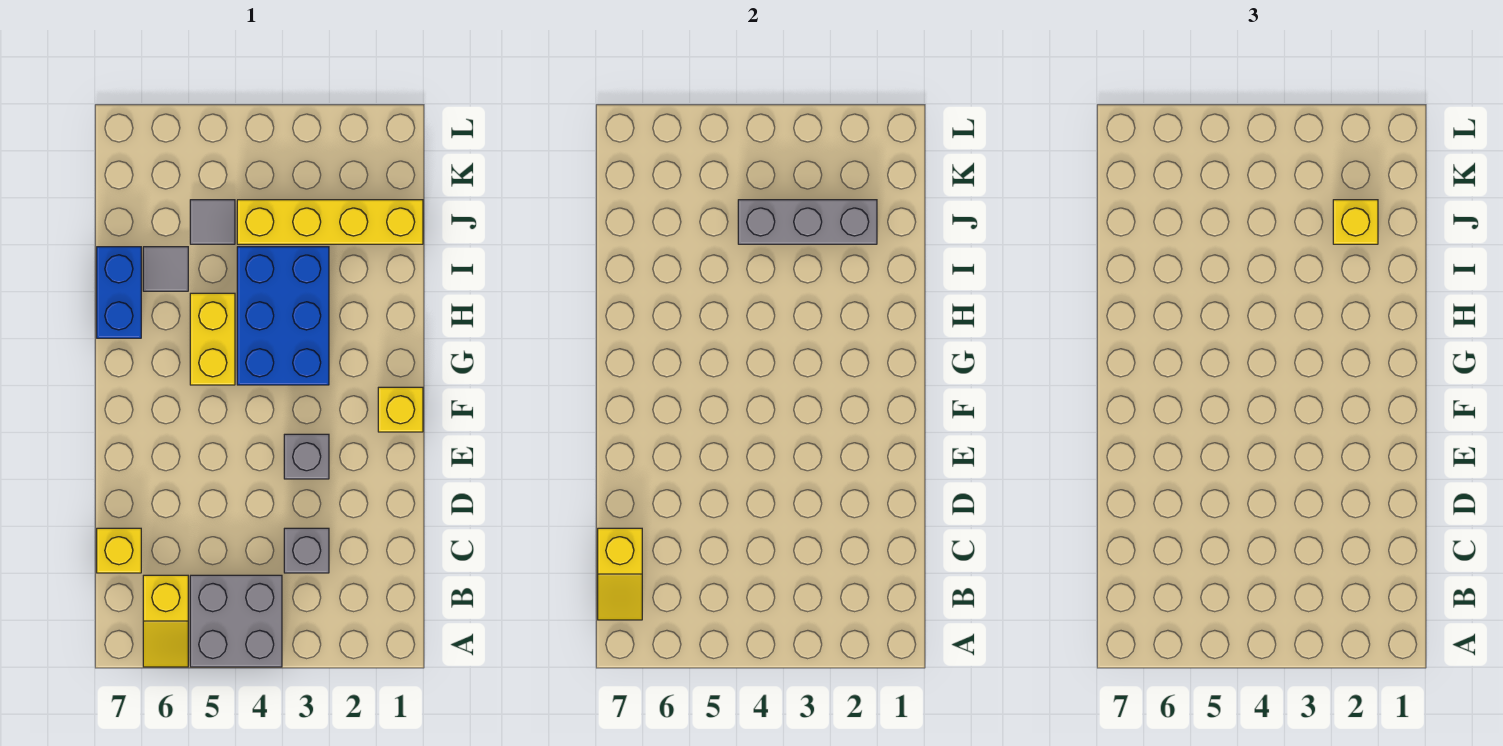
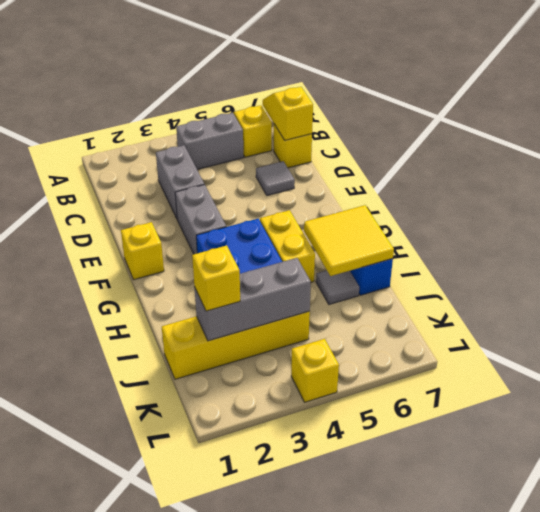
grey brick A4:B5 level 1 -> grey brick B4:B5 level 1
grey brick C3 level 1 -> grey brick C3:D3 level 1
grey brick E3 level 1 -> grey brick E3:F3 level 1
none -> yellow tile H6:I7 level 2
grey tile J5 level 1 -> grey tile D6 level 1
none -> yellow brick L4 level 1

